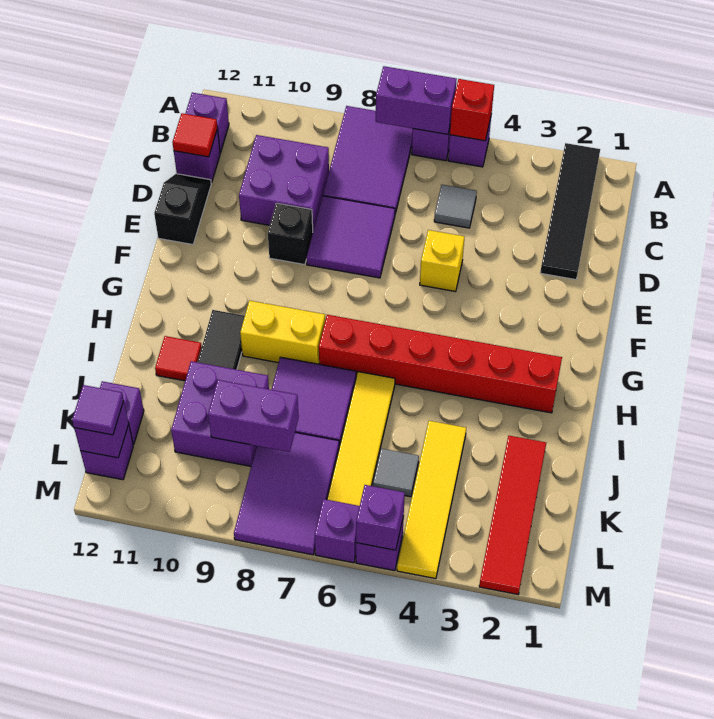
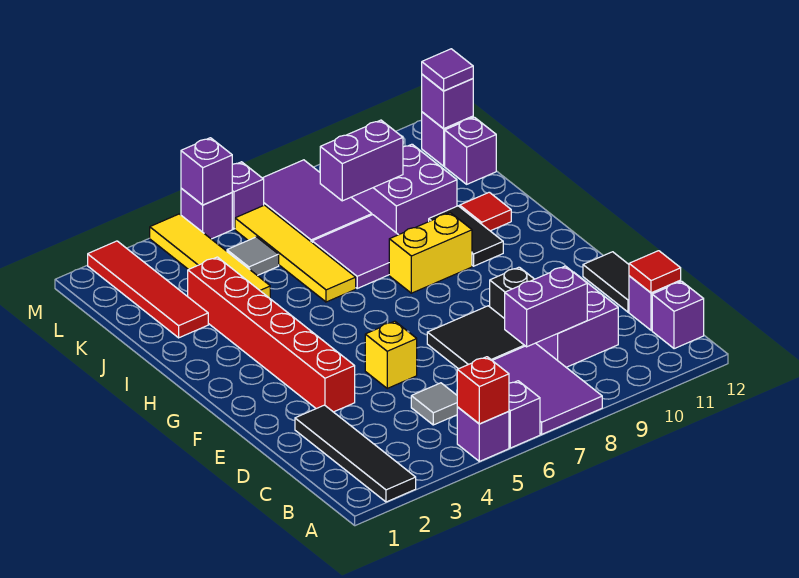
purple brick A6:A7 level 2 -> purple brick C8:C9 level 2
purple tile D7:E8 level 1 -> black tile D7:E8 level 1
black slope D12:E12 level 1 top E -> black tile D12:E12 level 1
red brick H2:H7 level 1 -> red brick E3:J3 level 1

